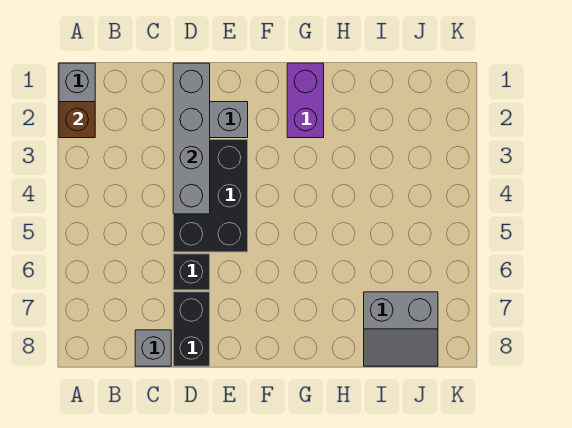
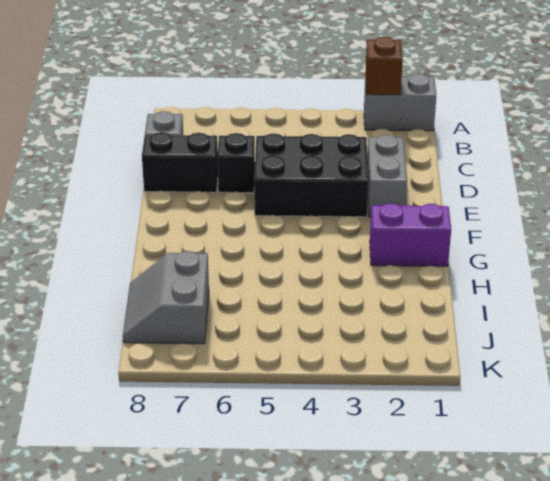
grey brick D1:D4 level 2 -> none

